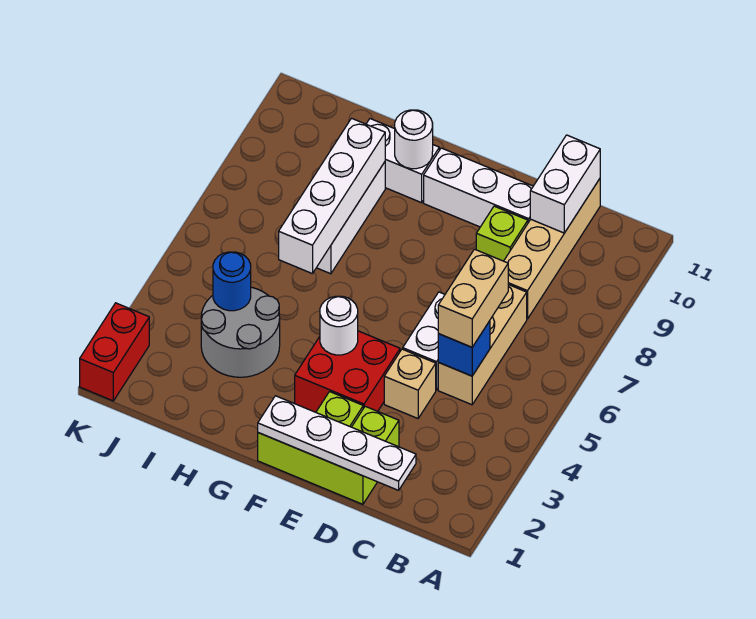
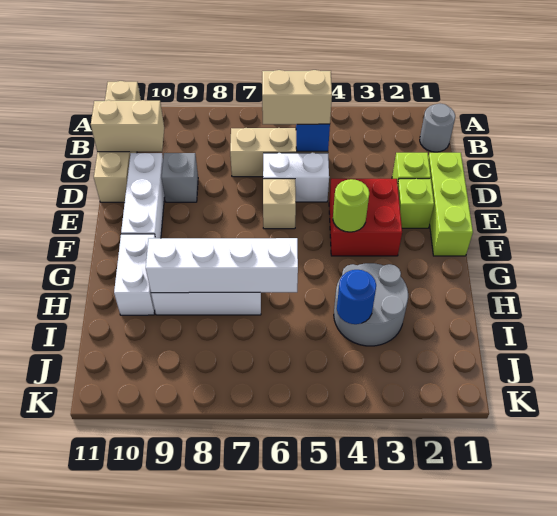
none -> grey round brick B1 level 1
white plate C1:F1 level 2 -> none
tan brick C8:C11 level 1 -> tan brick A11:D11 level 1
white brick C10:C11 level 2 -> tan brick C10:C11 level 2
tan brick D4 level 1 -> tan brick E6 level 1
lime brick D9 level 1 -> grey brick D9 level 1
white round brick F4 level 2 -> lime round brick F4 level 2
white round brick G10 level 2 -> none
red brick K1:K2 level 1 -> none

